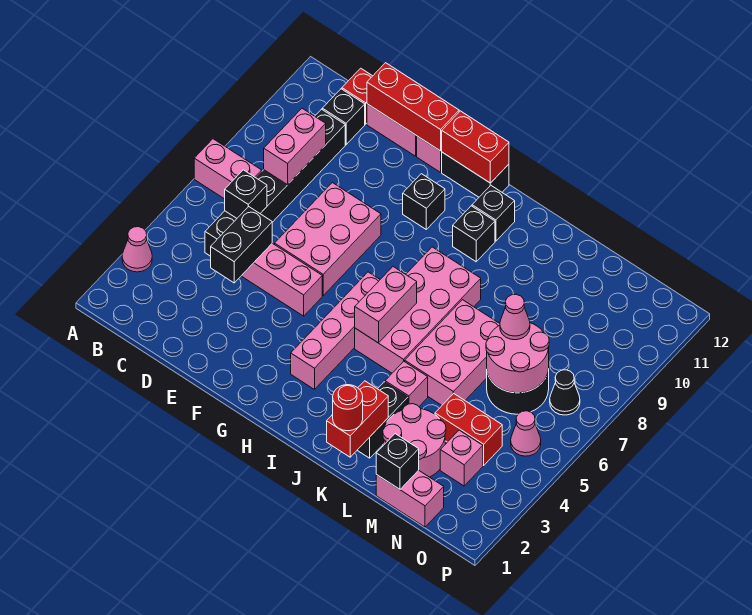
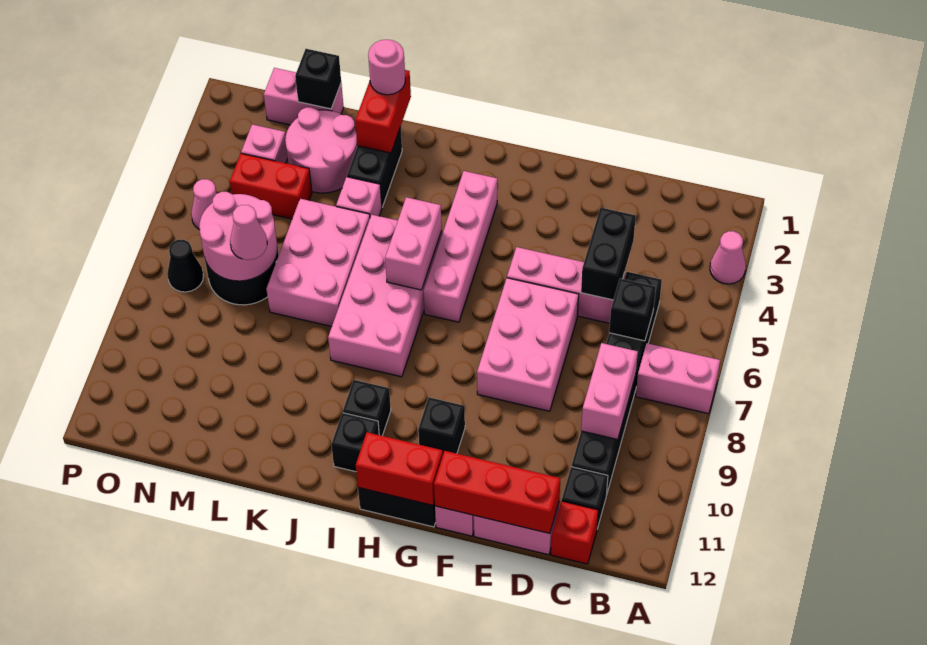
red round brick K1 level 3 -> pink round brick K1 level 3

